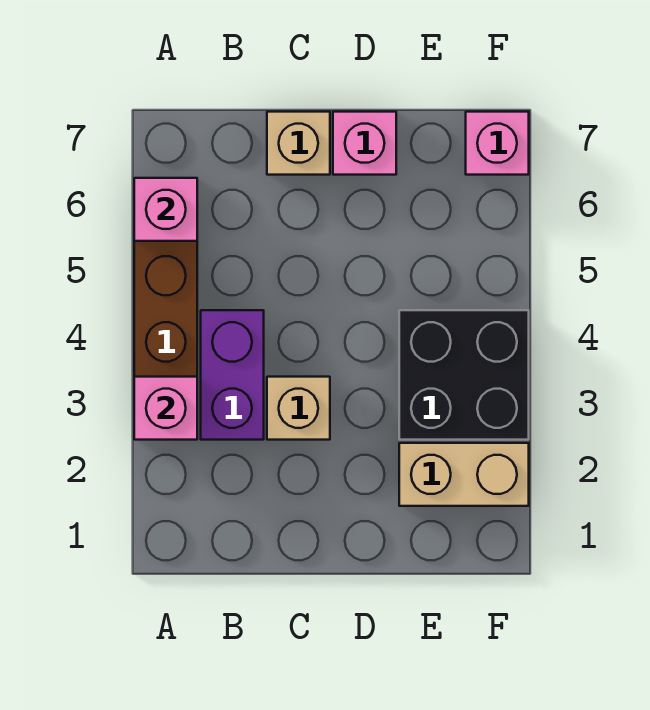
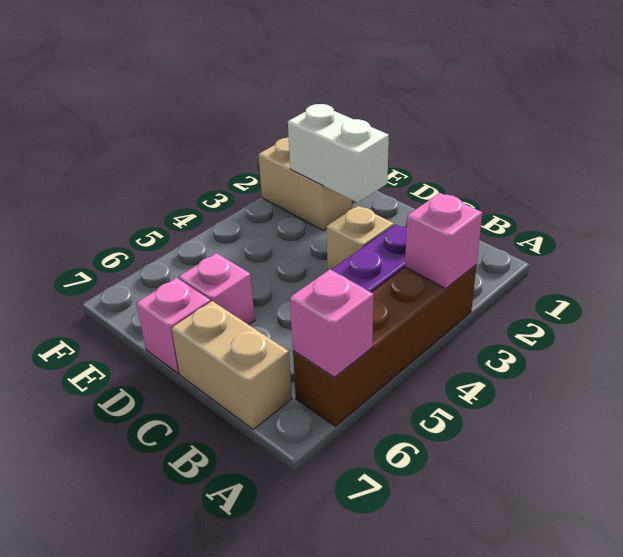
tan brick C7 level 1 -> tan brick B7:C7 level 1
none -> white brick D2:E2 level 2
black brick E3:F4 level 1 -> none
pink brick F7 level 1 -> pink brick D6 level 1

